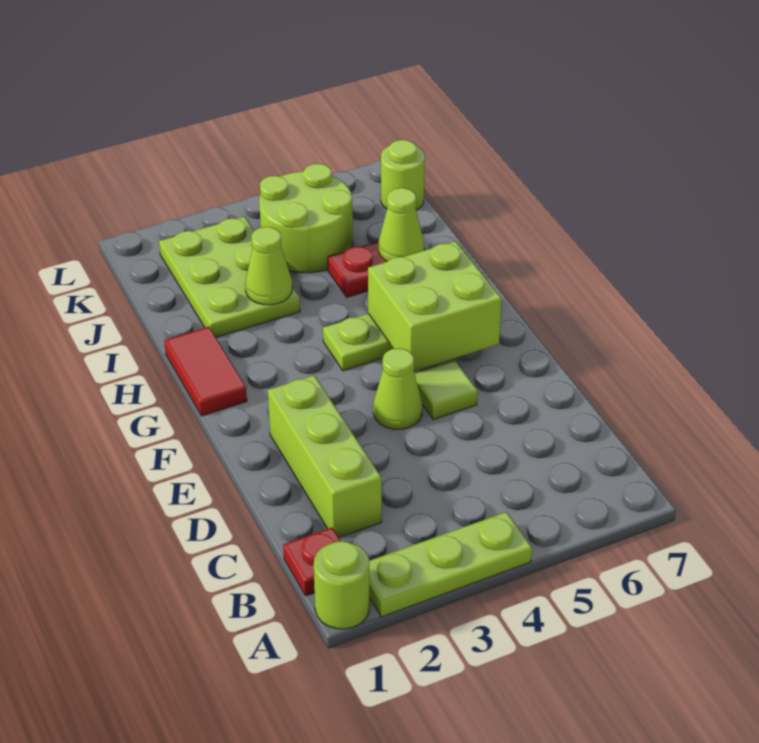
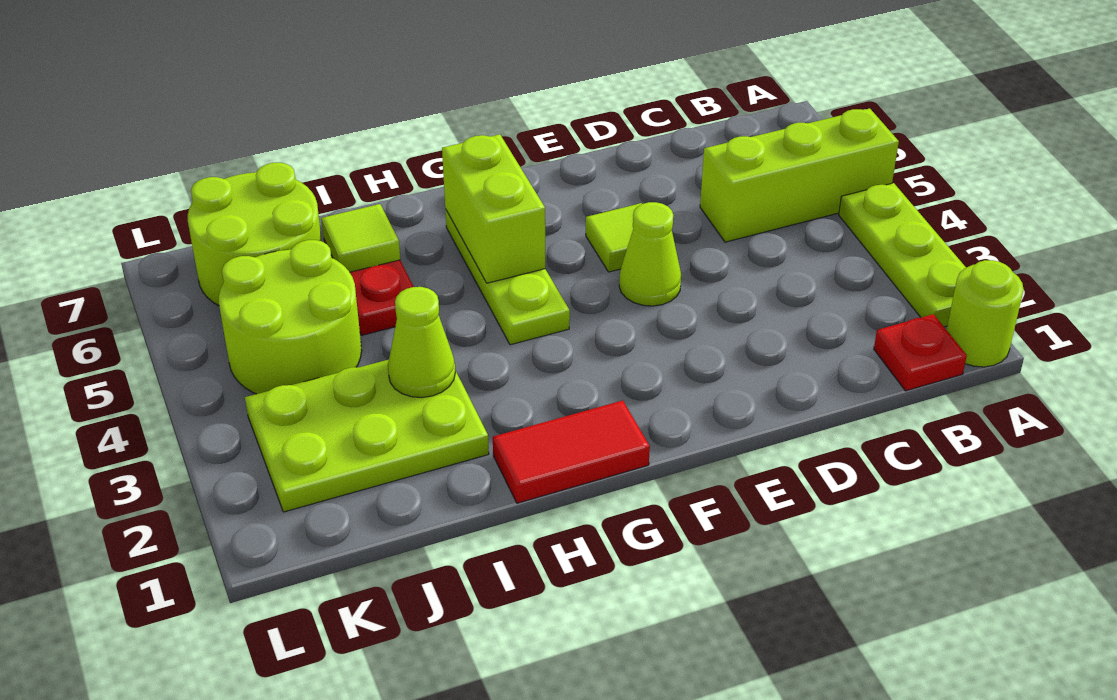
lime brick C2:E2 level 1 -> lime brick A5:C5 level 1
lime brick F5:G6 level 2 -> lime brick G5:G6 level 2
lime cone I6 level 2 -> lime tile I6 level 2
lime round brick K7 level 1 -> lime round brick J6:K7 level 1

